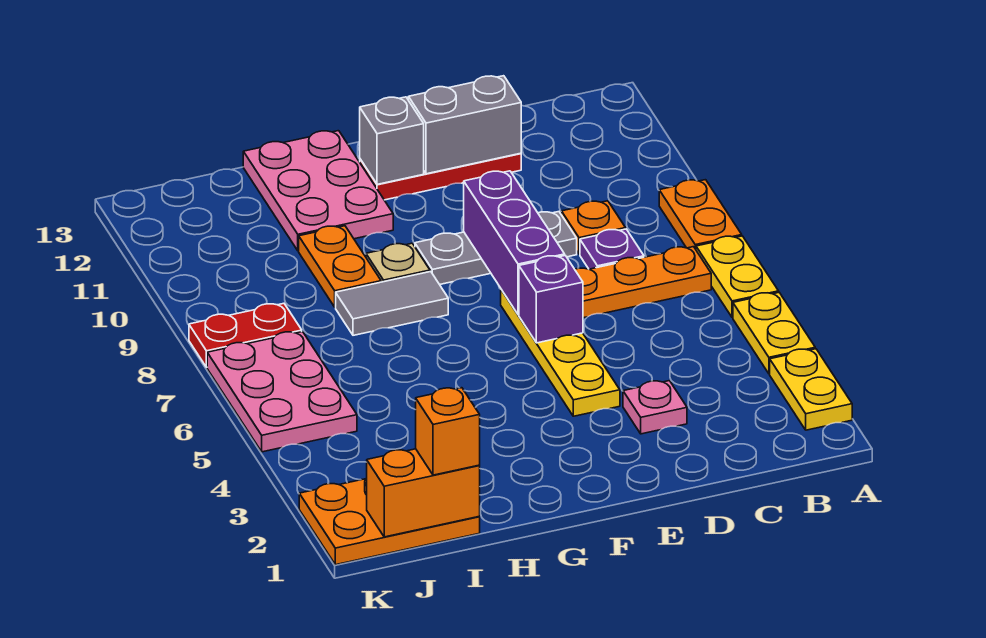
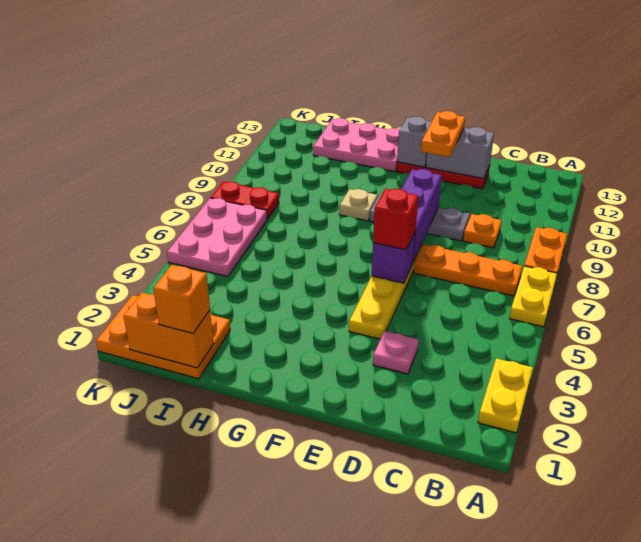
yellow plate A4:A5 level 1 -> none
purple plate C8 level 1 -> none
none -> red brick E6 level 3
grey tile G8:H8 level 1 -> none
pink plate G11:H13 level 1 -> pink plate G12:I13 level 1
orange plate H9:H10 level 1 -> orange plate E11:E12 level 3

